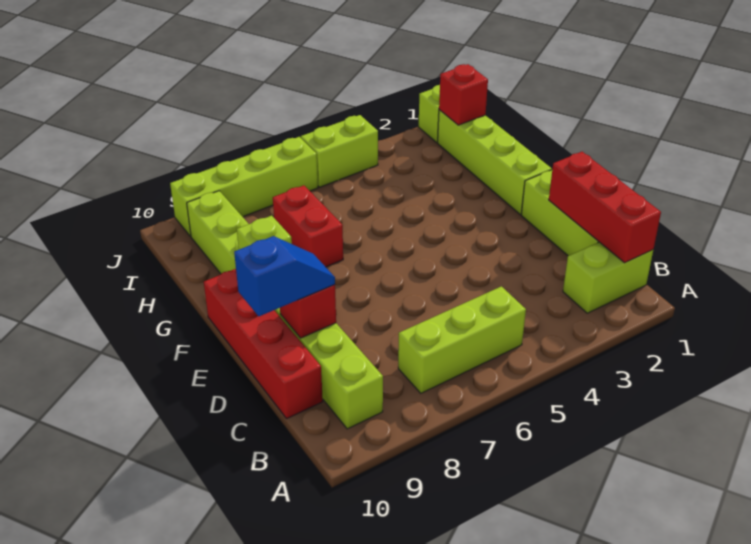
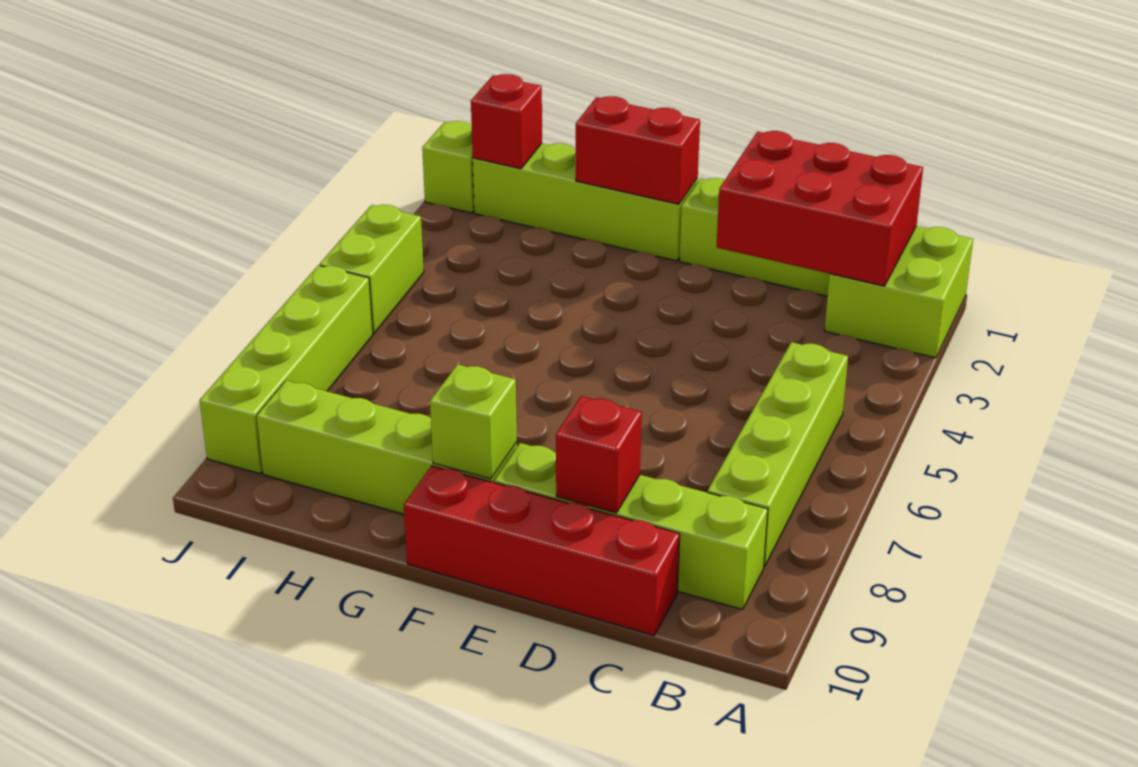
lime brick B1:B2 level 1 -> lime brick A1:B2 level 1
red brick B1:D1 level 2 -> red brick B1:D2 level 2
lime brick B5:B7 level 1 -> lime brick B5:B8 level 1
blue slope D9:D10 level 3 top 10 -> none
red brick G7:H7 level 1 -> red brick F1:G1 level 2

